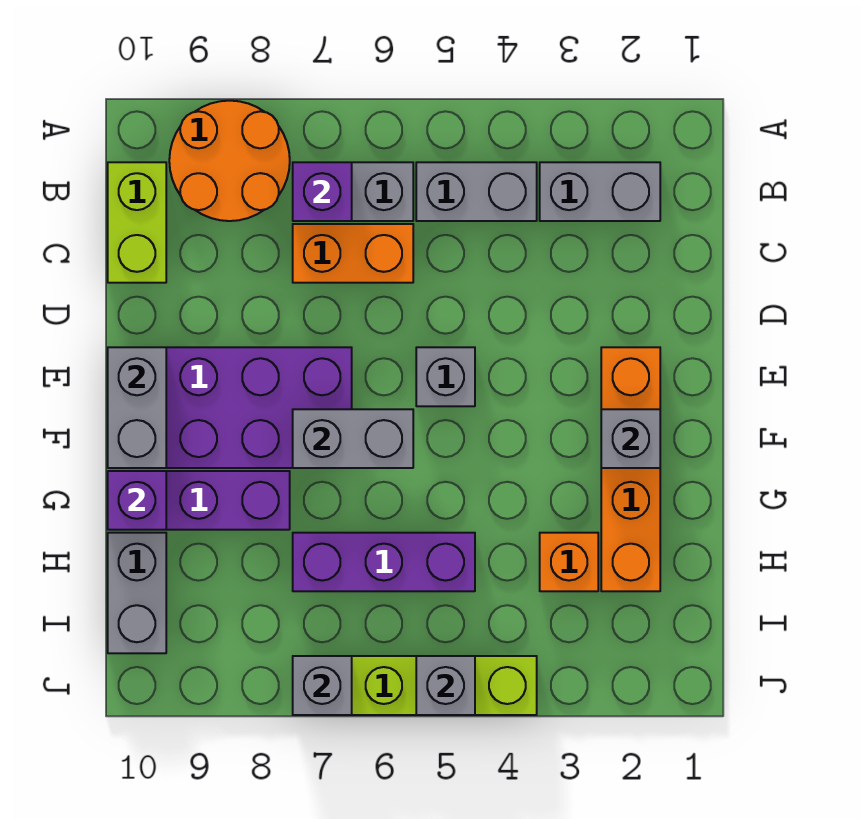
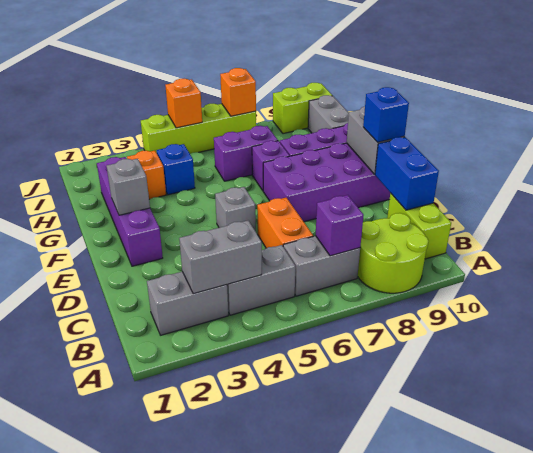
orange round brick A8:B9 level 1 -> lime round brick A8:B9 level 1
orange brick C6:C7 level 1 -> orange brick C6:D6 level 1
none -> blue brick C10:D10 level 2
orange brick E2:H2 level 1 -> purple brick E2:H2 level 1
none -> blue brick E10 level 3
grey brick F6:F7 level 2 -> grey brick B3:B4 level 2
purple brick G10 level 2 -> purple brick G7 level 1
none -> blue brick H4 level 1
purple brick H5:H7 level 1 -> purple brick H6:H7 level 1
grey brick J5 level 2 -> orange brick J5 level 2
grey brick J7 level 2 -> orange brick J7 level 2
none -> lime brick J9:J10 level 1

